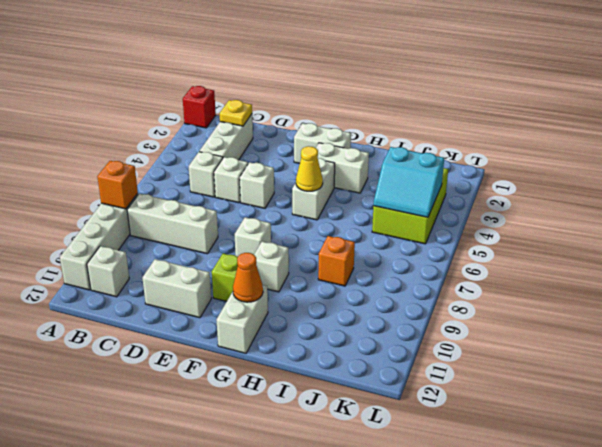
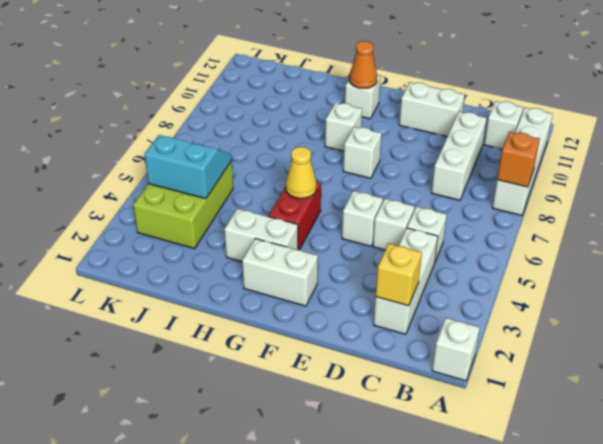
red brick A1 level 1 -> white brick A1 level 1
white brick B8:D8 level 1 -> white brick C8:C10 level 1
yellow plate C2 level 2 -> yellow brick C2 level 2
lime brick F10 level 1 -> none
white brick G4:G5 level 1 -> red brick G4:G5 level 1
white brick G11:G12 level 1 -> white brick G11 level 1
orange brick I8 level 1 -> none

